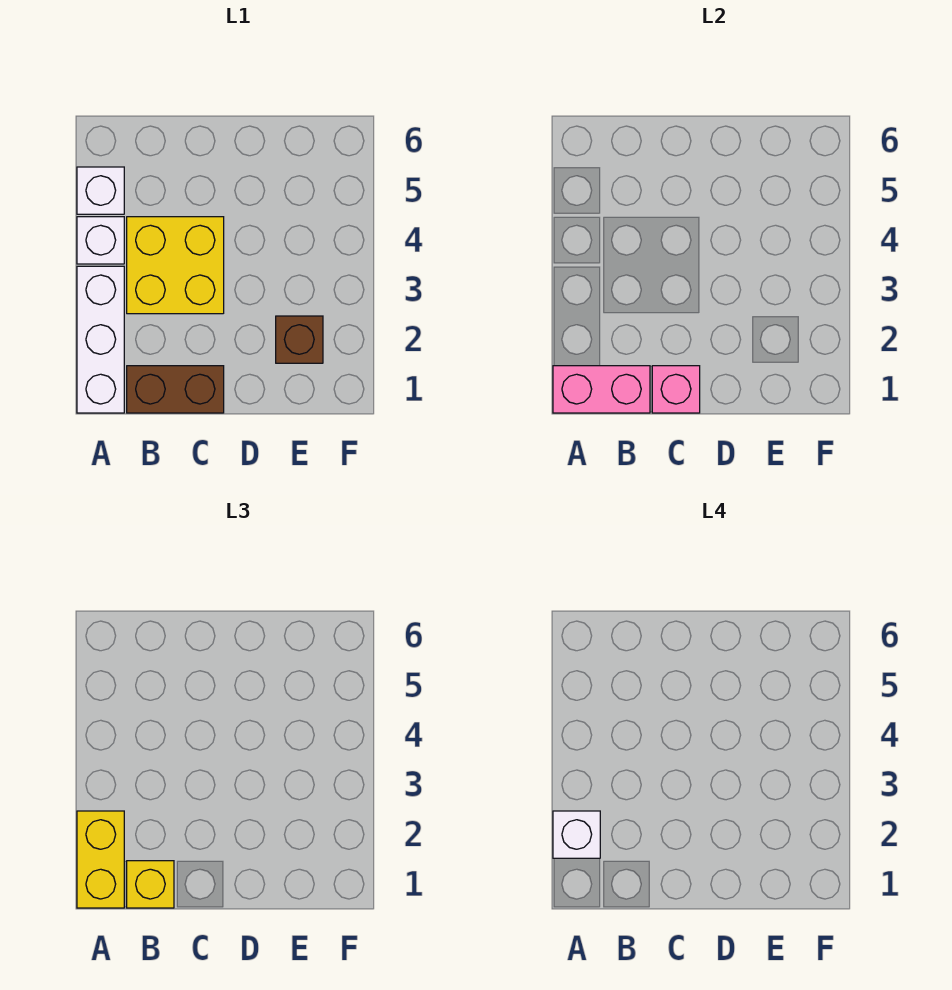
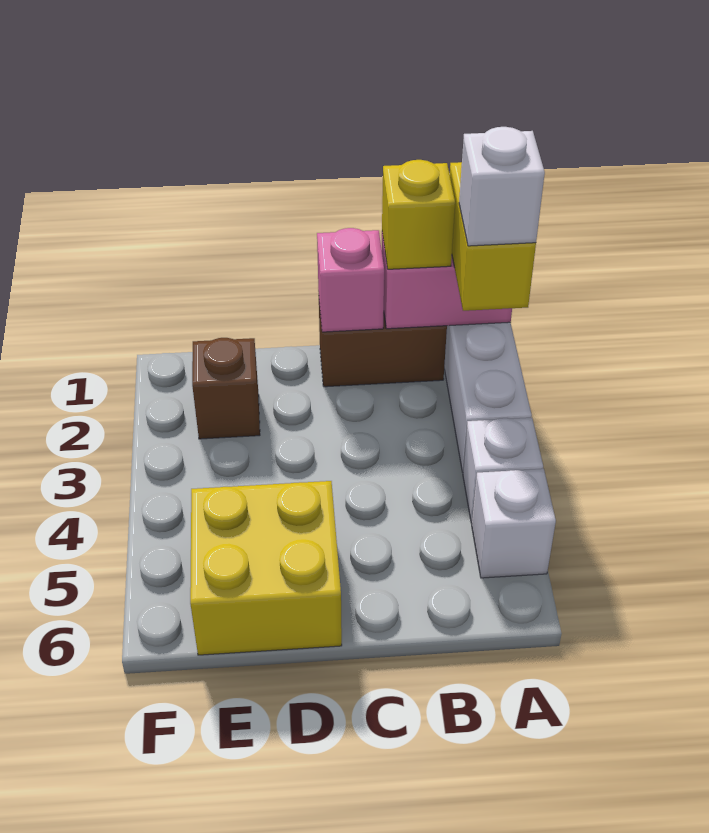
yellow brick B3:C4 level 1 -> yellow brick D5:E6 level 1

